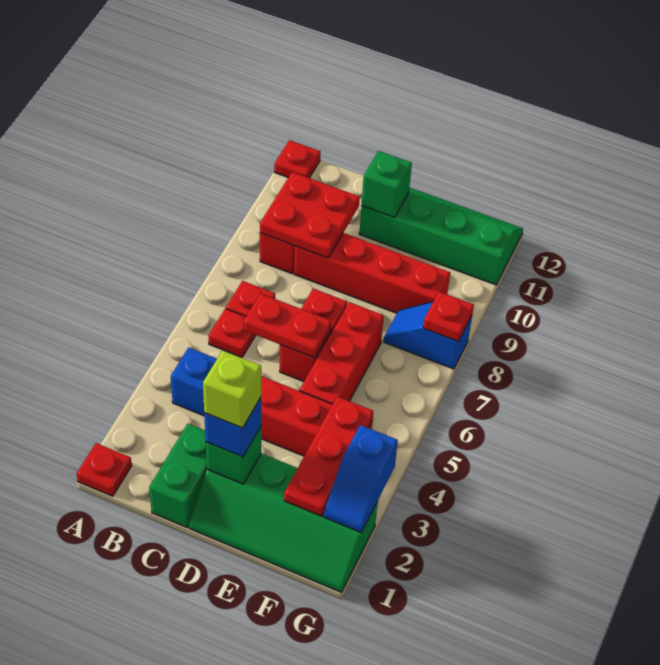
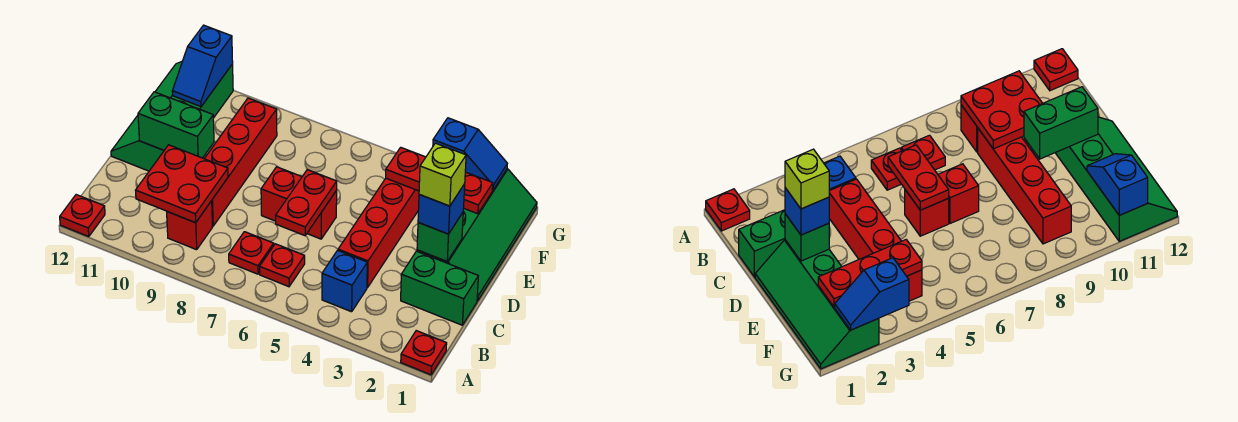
green brick D11 level 2 -> green brick D10:D11 level 2
red brick E5:E7 level 1 -> none
blue slope F8:G8 level 1 top G -> blue slope F11:G11 level 2 top G
red plate G8 level 2 -> none

